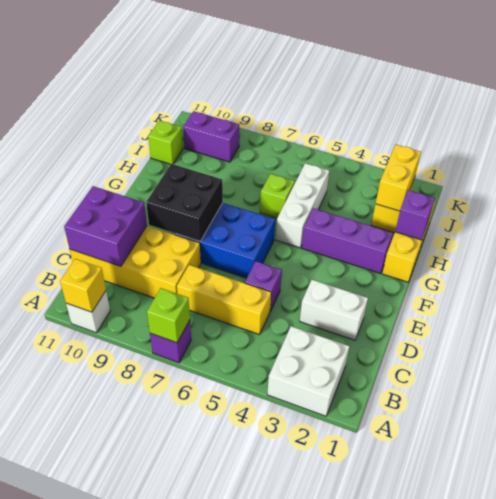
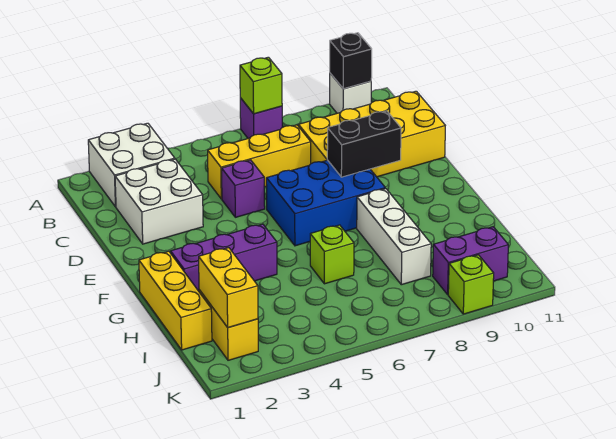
yellow brick A10 level 2 -> black brick A10 level 2
purple brick C10:D11 level 2 -> none
white brick D2:D3 level 1 -> white brick C2:D3 level 1
black brick E8:F9 level 2 -> black brick E8:E9 level 2
white brick G5:I5 level 1 -> white brick G8:I8 level 1
purple brick H1 level 2 -> none
lime brick I11 level 1 -> lime brick K9 level 1

